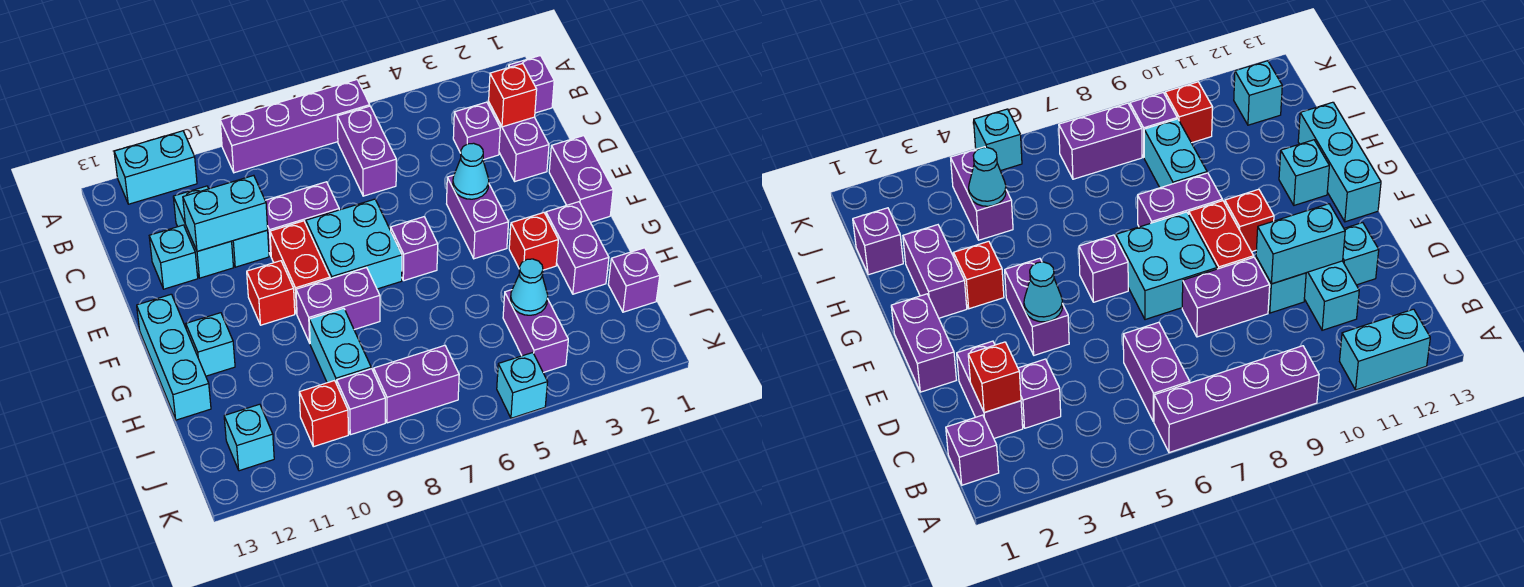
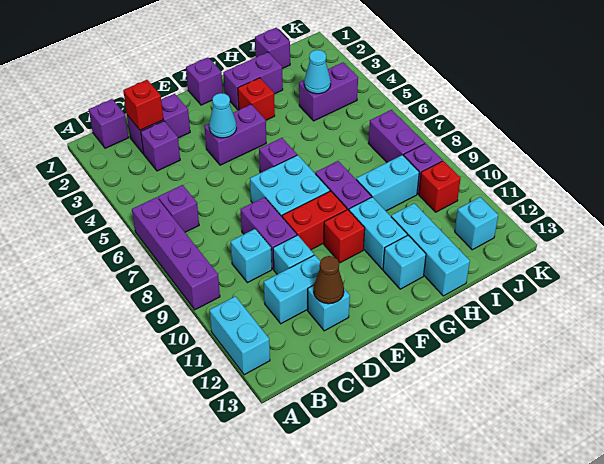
purple brick B6:C6 level 1 -> purple brick B6 level 1
cyan brick D10:D11 level 2 -> cyan brick G10:G11 level 1
none -> brown cone D12 level 2
purple brick E1:F1 level 1 -> purple brick F1 level 1
cyan brick F13:H13 level 1 -> cyan brick H11:H13 level 1
cyan brick K5 level 1 -> cyan brick C9 level 1

